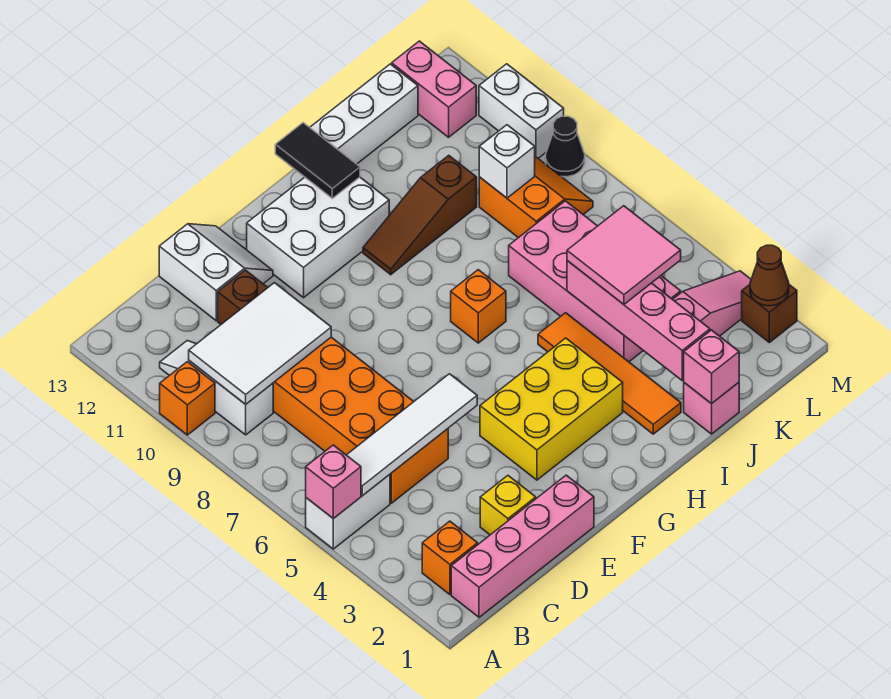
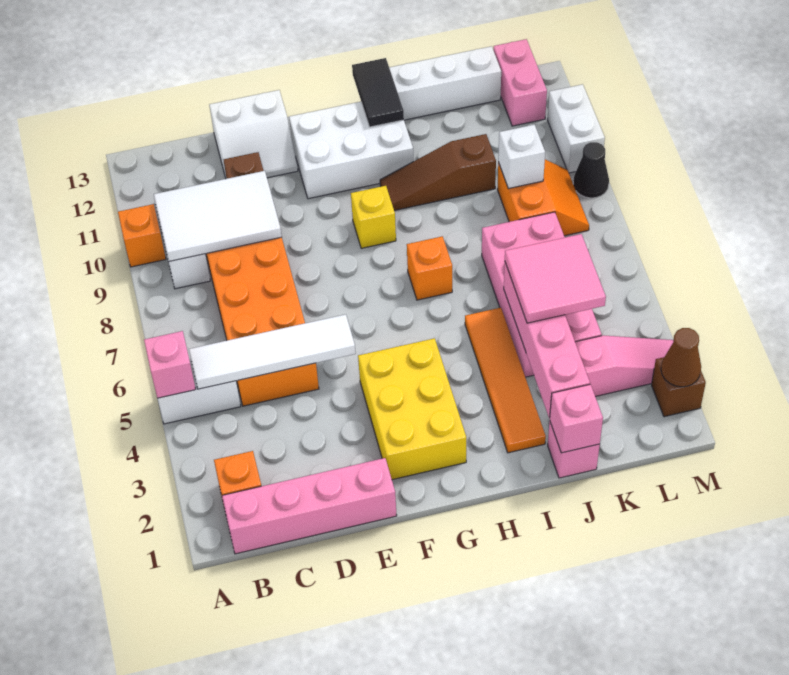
yellow brick D2 level 1 -> yellow brick G9 level 1
white slope D12:E13 level 1 top D -> white slope D12:E13 level 1 top 13
yellow brick F3:H4 level 1 -> yellow brick F2:G4 level 1

